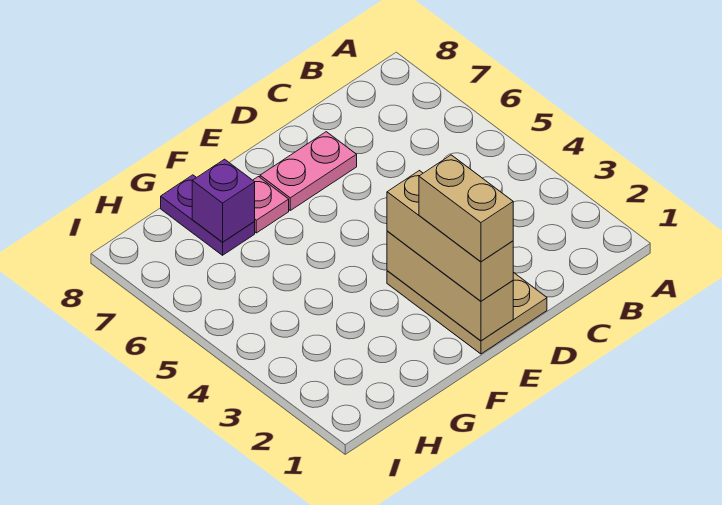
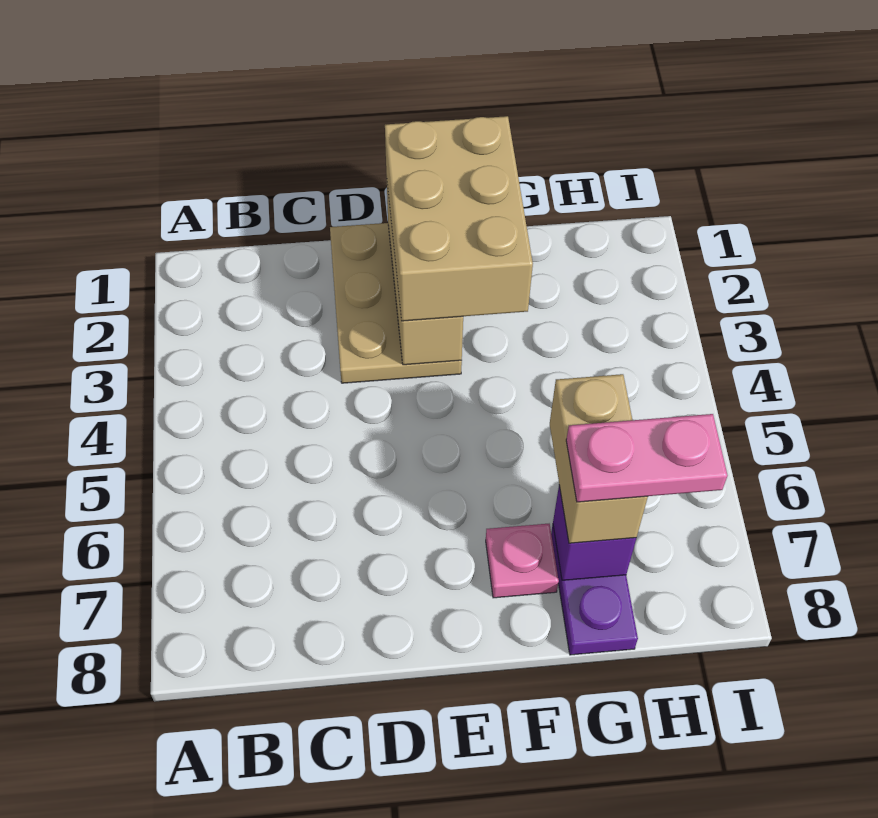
pink plate D7:E7 level 1 -> pink plate G7:H7 level 4
tan brick E1:E3 level 3 -> tan brick E1:F3 level 3
tan brick E1:E2 level 4 -> tan brick G6:G7 level 3

